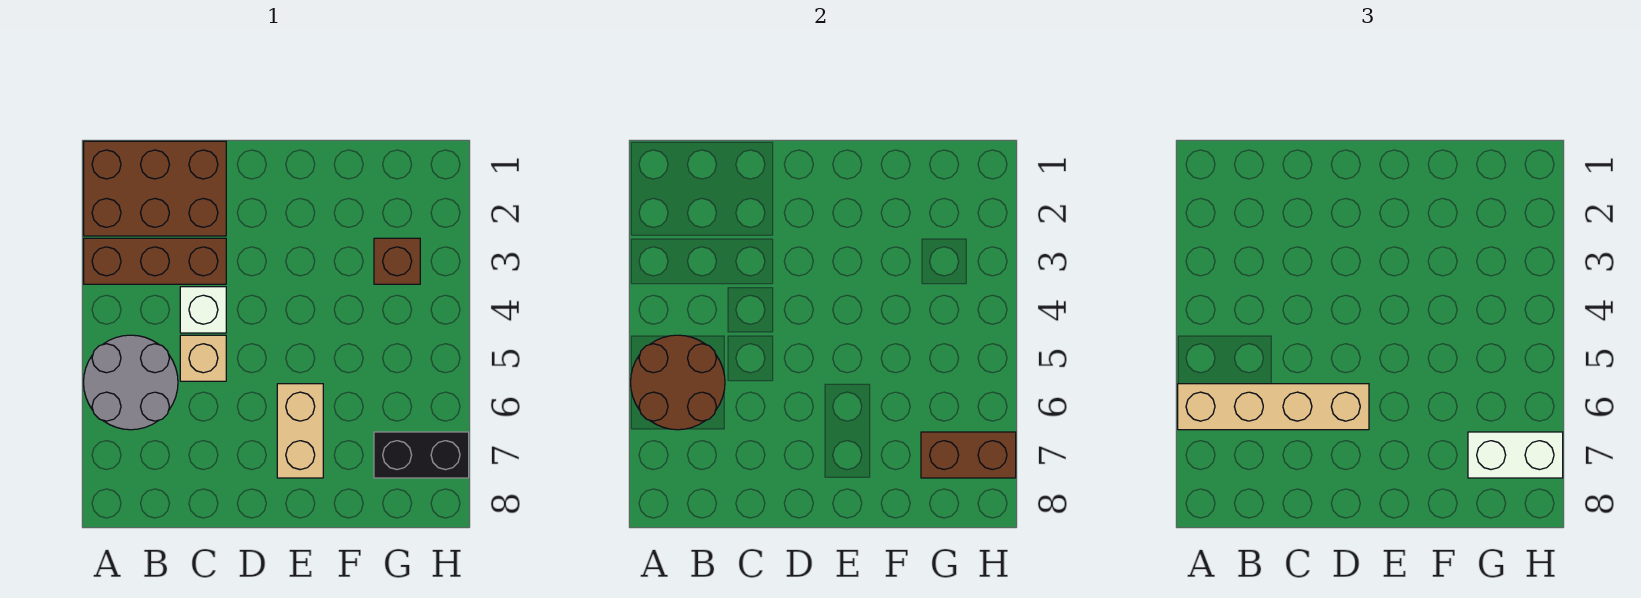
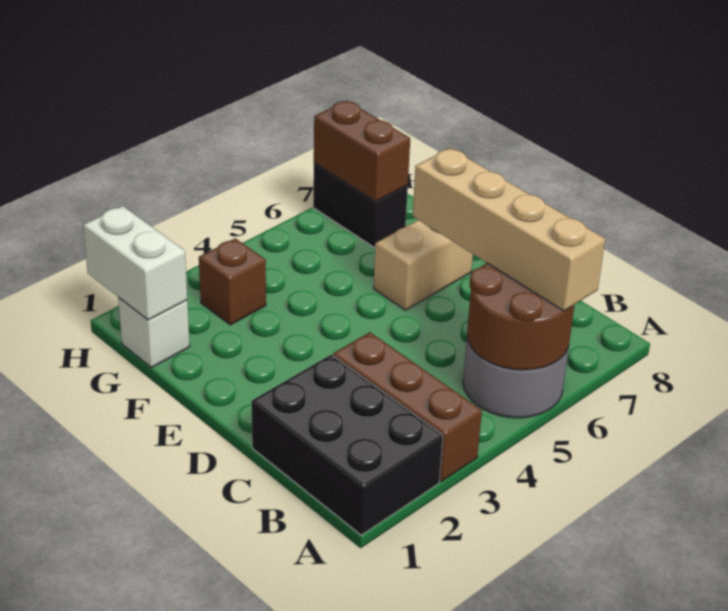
brown brick A1:C2 level 1 -> black brick A1:C2 level 1
white brick C4 level 1 -> white brick G1 level 1
tan brick C5 level 1 -> none
white brick G7:H7 level 3 -> white brick G1:H1 level 2

